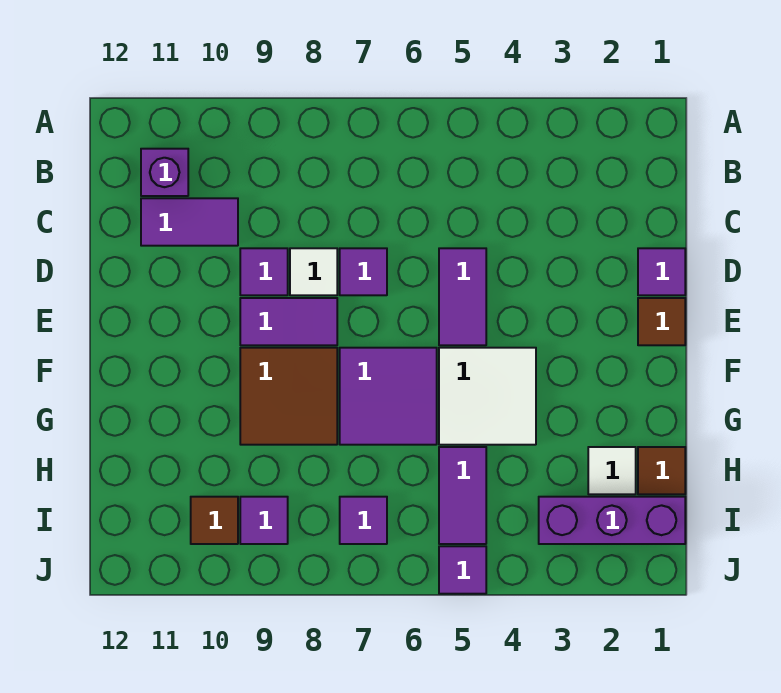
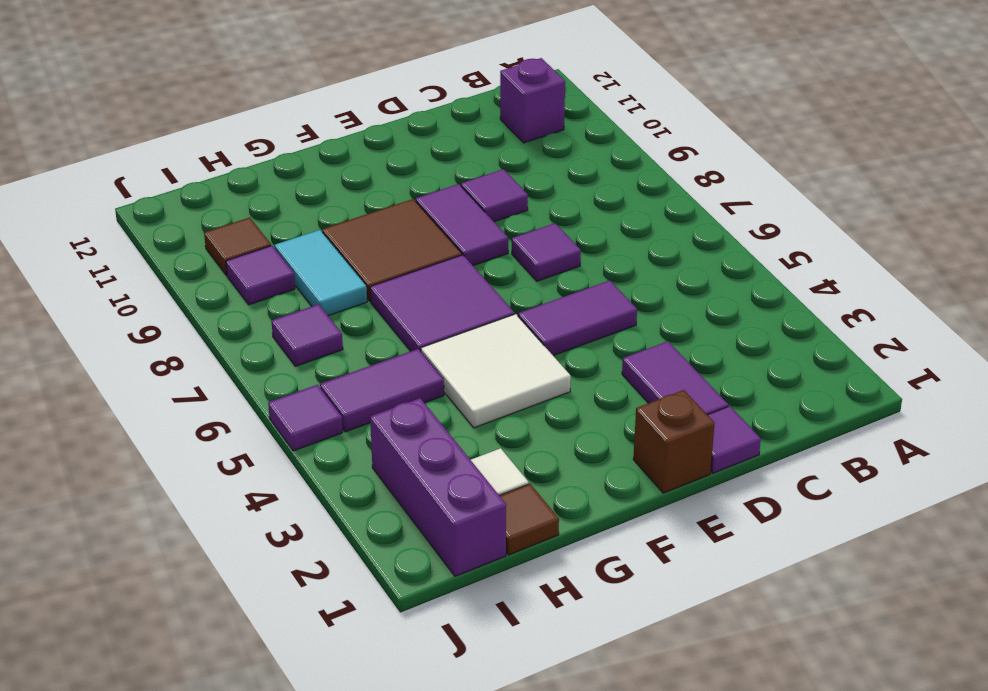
purple tile C10:C11 level 1 -> purple tile D2:D3 level 1
white tile D8 level 1 -> none
brown tile E1 level 1 -> brown brick E1 level 1
none -> cyan tile H8:H9 level 1

